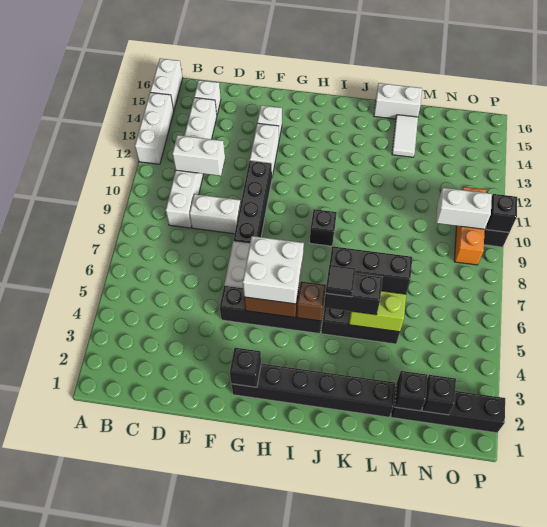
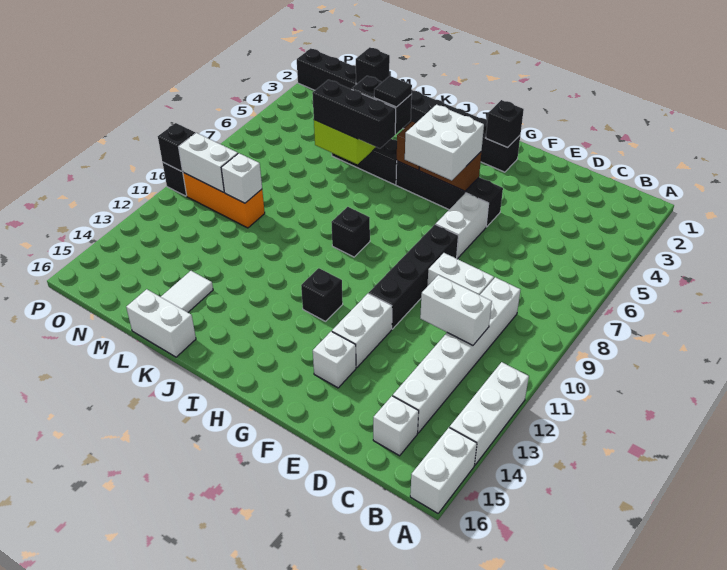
none -> white brick M10 level 2
black brick N2 level 2 -> black brick H12 level 1
orange brick O9:O11 level 1 -> orange brick M10:O10 level 1

